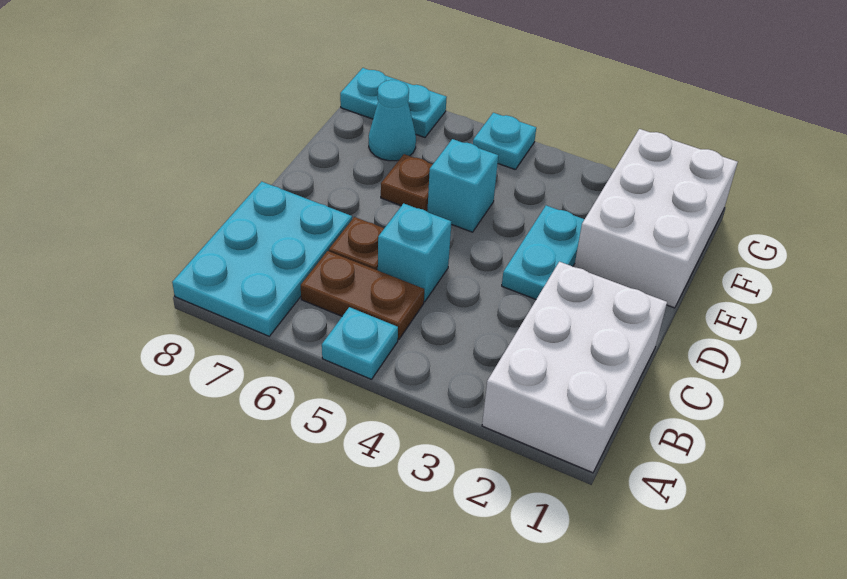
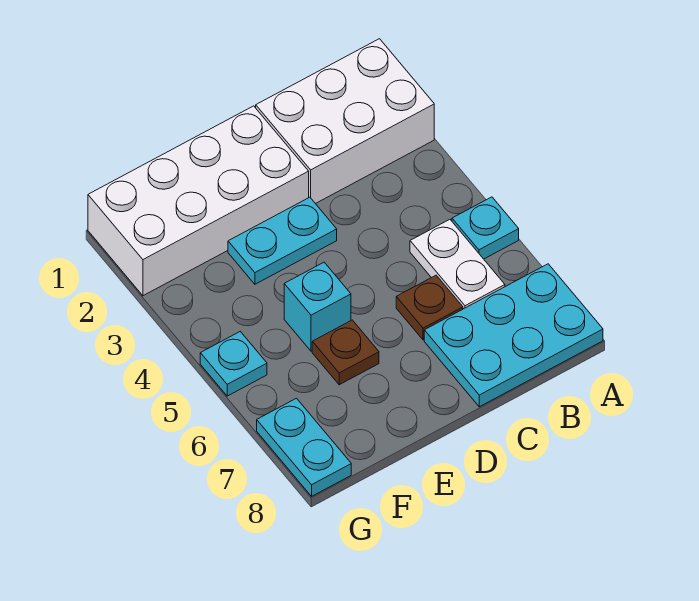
brown plate B5:B6 level 1 -> white plate B5:B6 level 1
cyan brick C5 level 1 -> none
white brick E1:G2 level 1 -> white brick D1:G2 level 1
cyan cone F7 level 1 -> none

